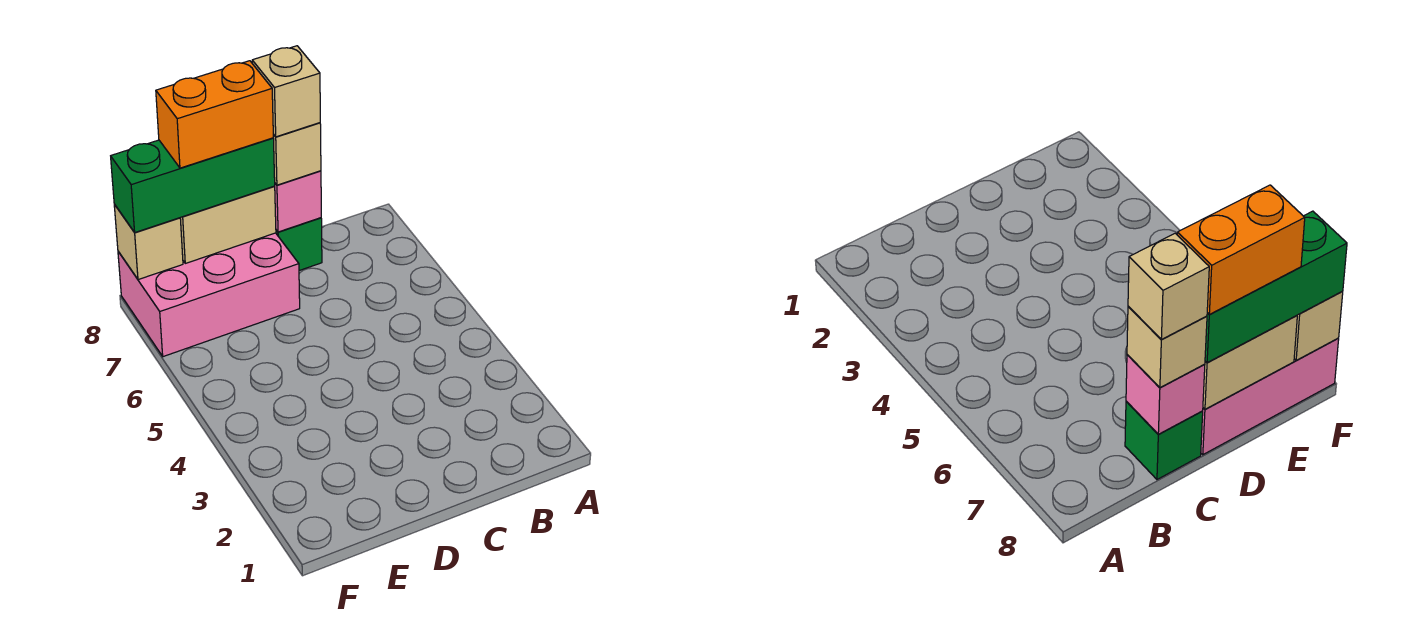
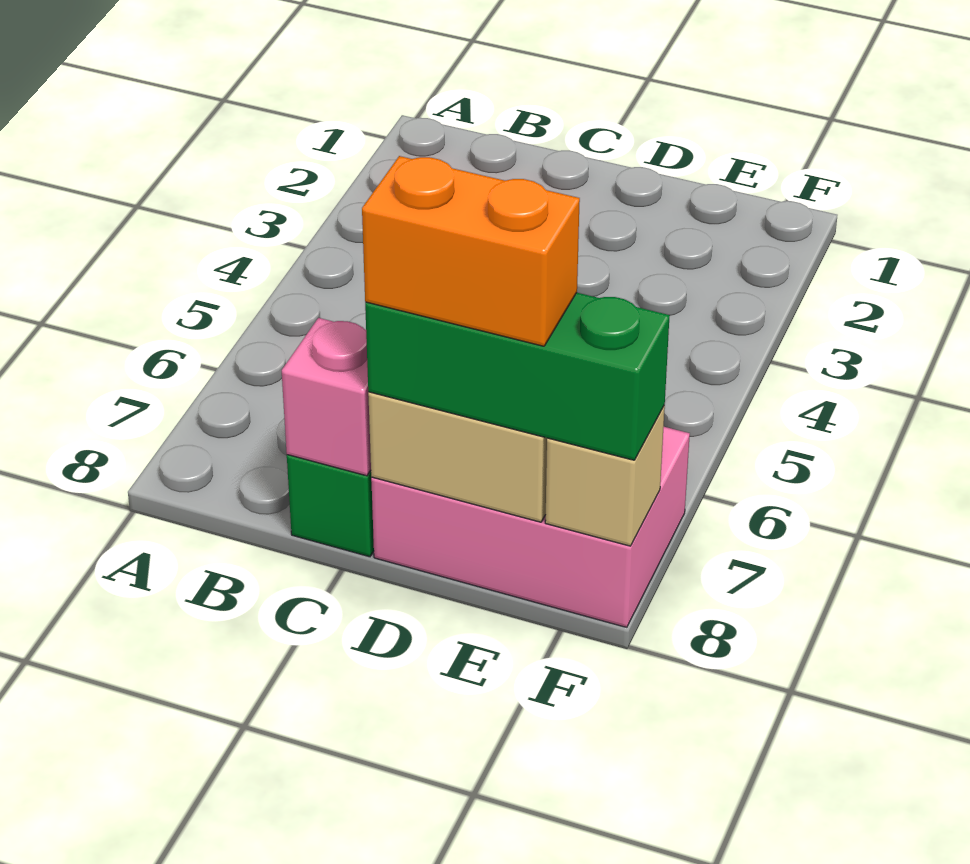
tan brick C8 level 3 -> none
tan brick C8 level 4 -> none

